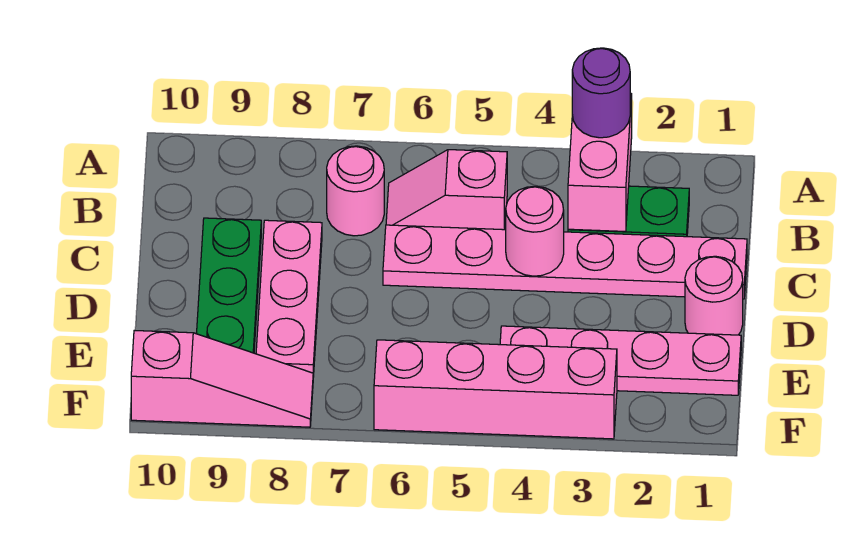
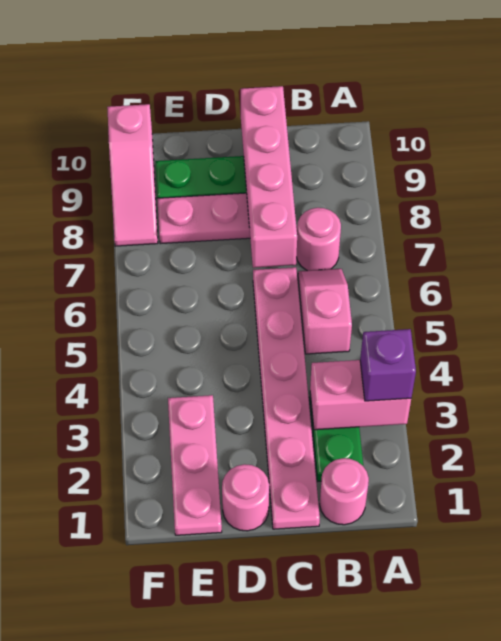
purple round brick A3 level 3 -> purple brick A3 level 3
pink round brick C4 level 2 -> pink round brick B1 level 1
pink plate E1:E4 level 1 -> pink plate E1:E3 level 1
pink brick F3:F6 level 1 -> pink brick C7:C10 level 2

